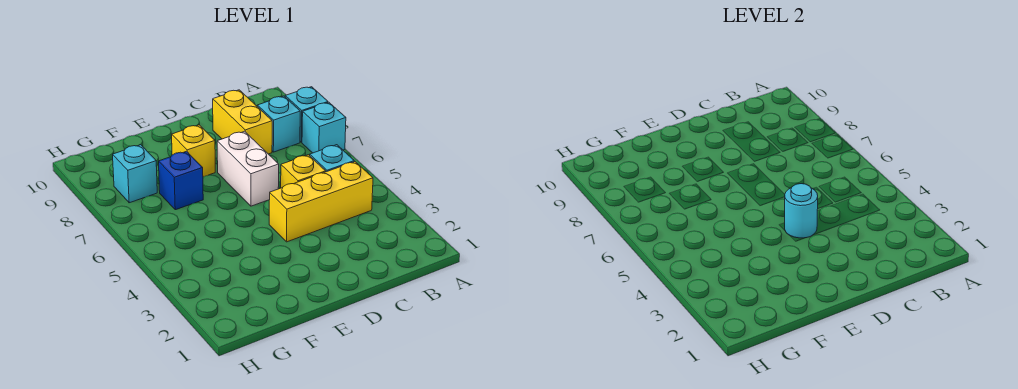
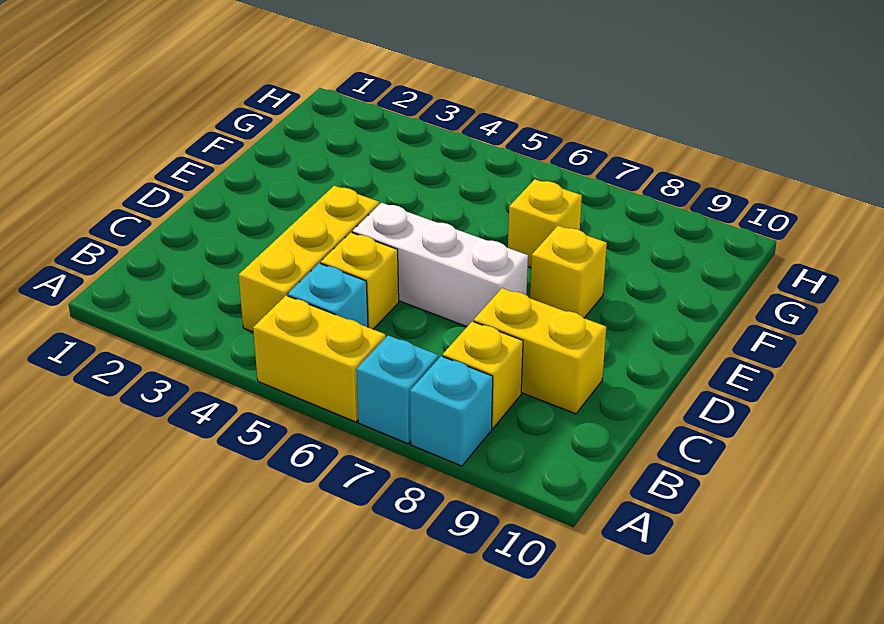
none -> yellow brick A5:A6 level 1
cyan brick B8 level 1 -> yellow brick B8 level 1
cyan round brick D4 level 2 -> none
white brick D6:D7 level 1 -> white brick D5:D7 level 1
blue brick F7 level 1 -> yellow brick F7 level 1
cyan brick G8 level 1 -> none

